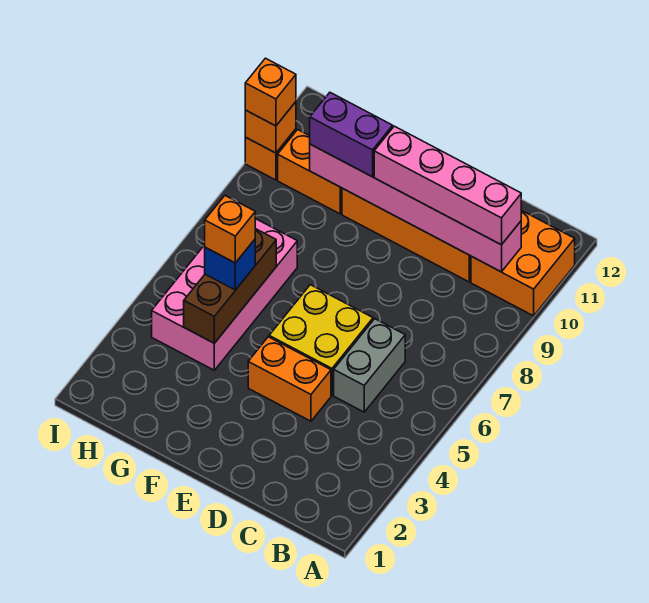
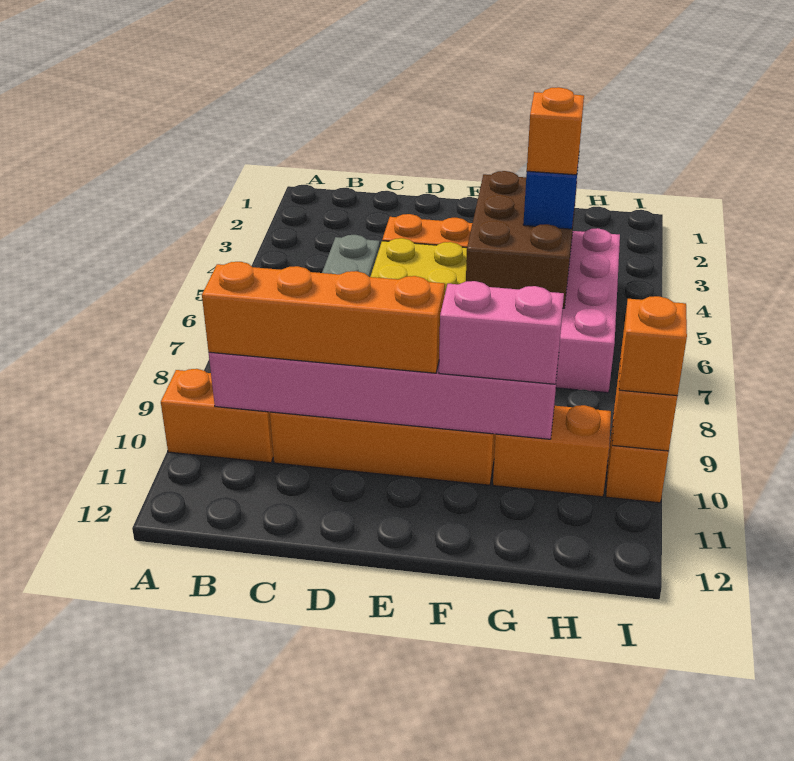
orange brick A10:B11 level 1 -> orange brick A10:B10 level 1
pink brick B10:E10 level 3 -> orange brick B10:E10 level 3
purple brick F10:G10 level 3 -> pink brick F10:G10 level 3
brown brick G4:G6 level 2 -> brown brick F4:G6 level 2

